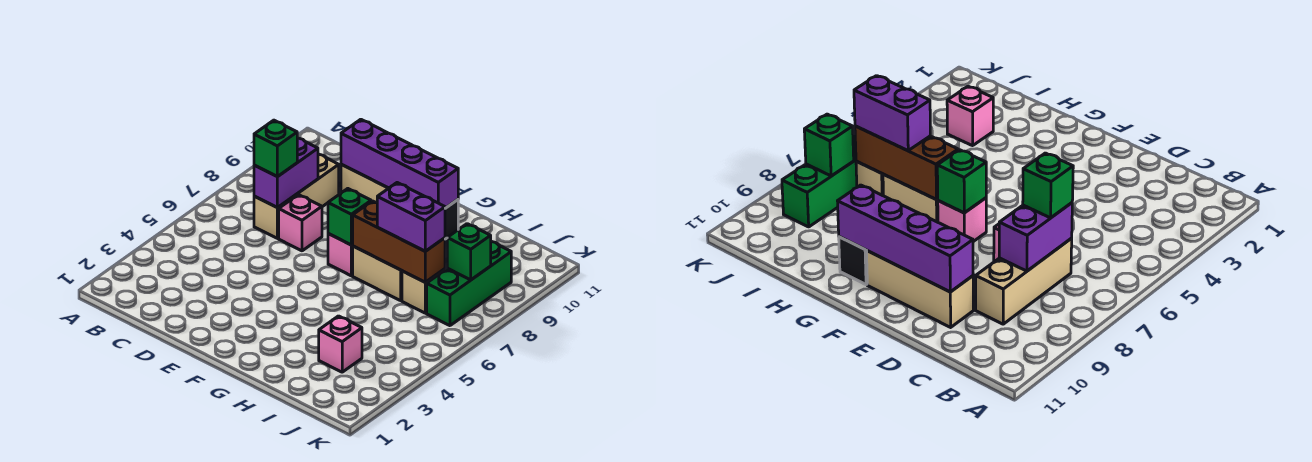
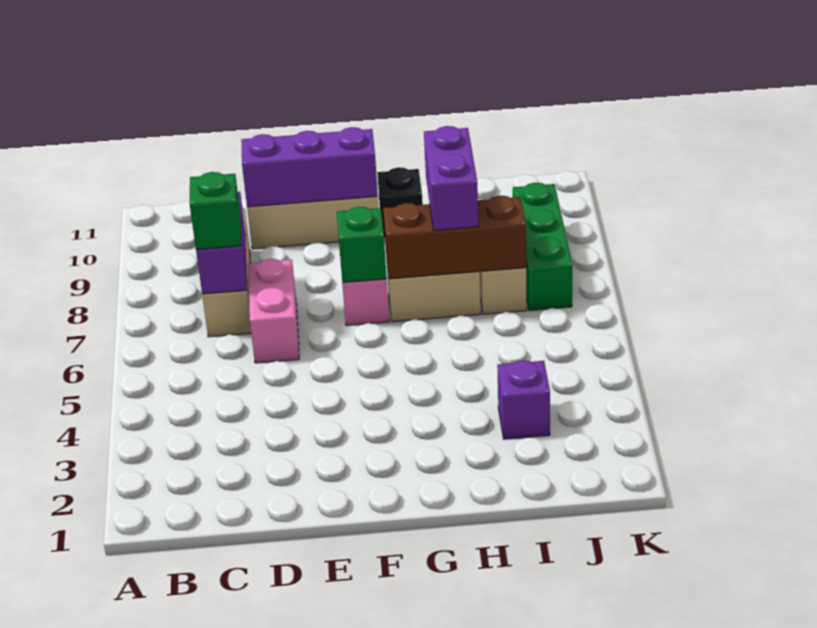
pink brick D7 level 1 -> pink brick D6:D7 level 1
purple brick D10:G10 level 2 -> purple brick D10:F10 level 2
purple brick H7:I7 level 3 -> purple brick H7:H8 level 3
pink brick I3 level 1 -> purple brick I3 level 1
green brick J8 level 2 -> none

